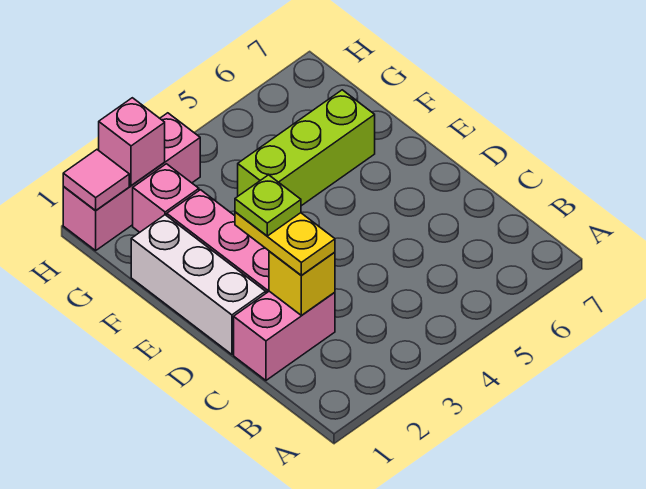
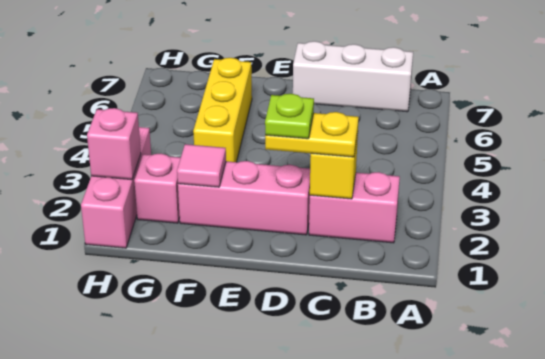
pink brick C1:C2 level 1 -> pink brick B2:C2 level 1
white brick D1:F1 level 1 -> white brick B7:D7 level 1
lime brick F4:F6 level 1 -> yellow brick F4:F6 level 1
pink tile H1 level 2 -> pink tile F2 level 2

